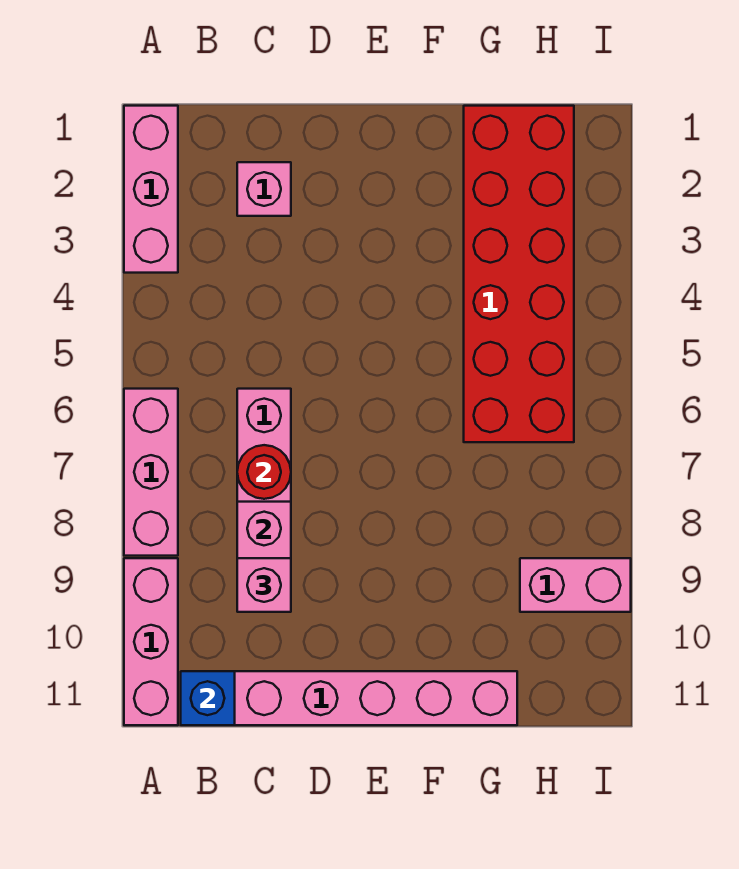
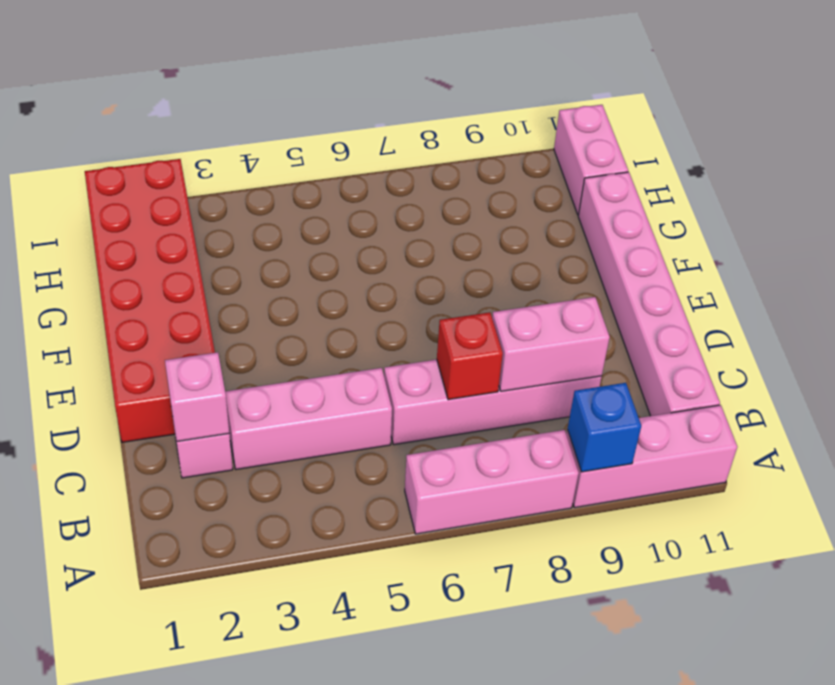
pink brick A1:A3 level 1 -> pink brick C3:C5 level 1
blue brick B11 level 2 -> blue brick A9 level 2
red round brick C7 level 2 -> red brick C7 level 2
pink brick C9 level 3 -> pink brick C2 level 2
red brick G1:H6 level 1 -> red brick D1:I2 level 1
pink brick H9:I9 level 1 -> pink brick H11:I11 level 1

